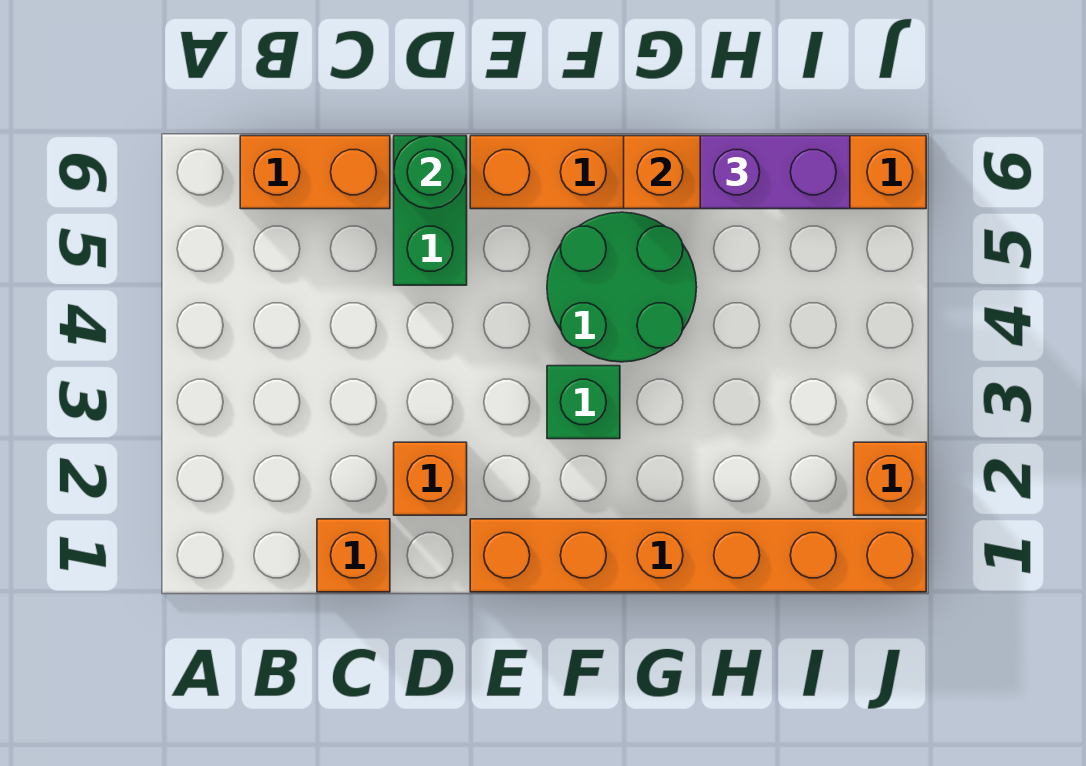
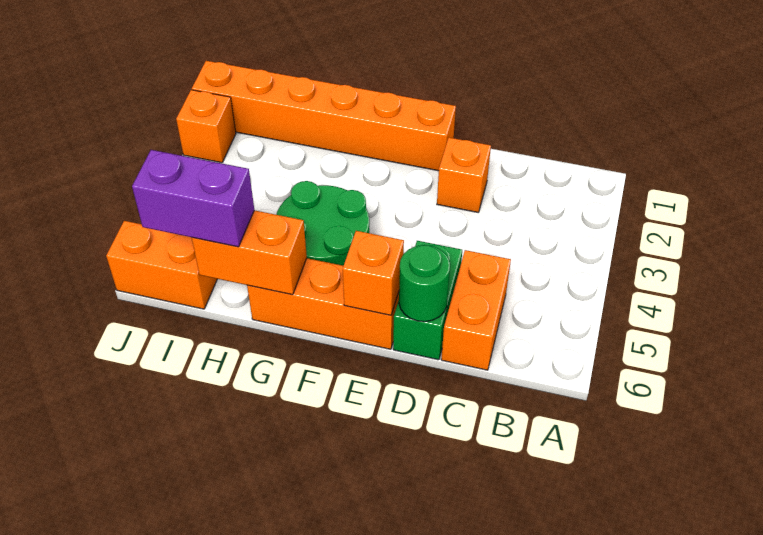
orange brick B6:C6 level 1 -> orange brick C5:C6 level 1
orange brick C1 level 1 -> orange brick E6 level 2
green brick F3 level 1 -> none

